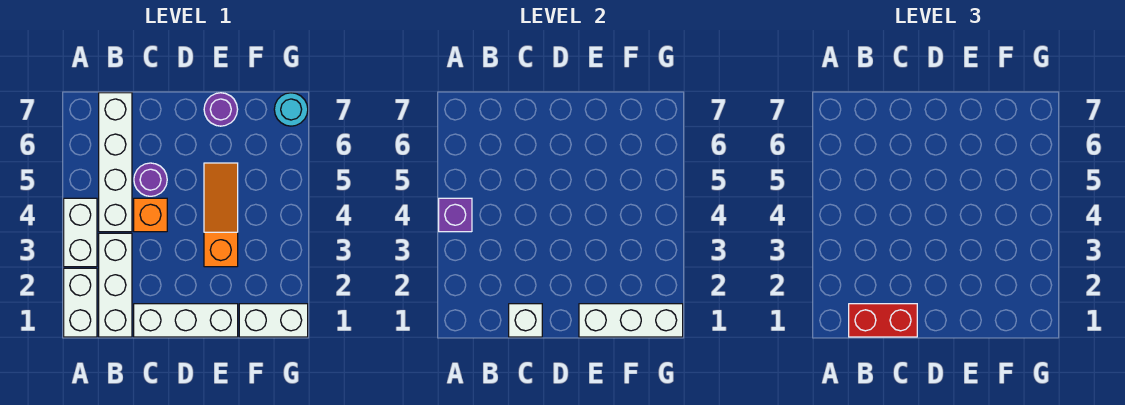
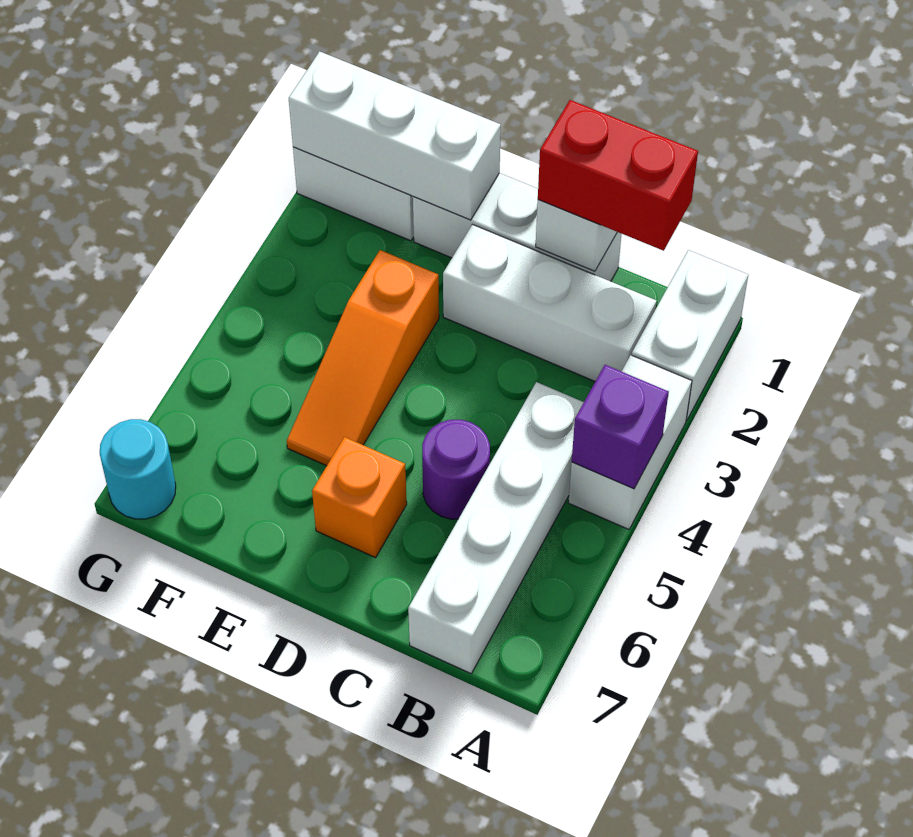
white brick B1:B3 level 1 -> white brick B2:D2 level 1
orange brick C4 level 1 -> orange brick D6 level 1
purple round brick E7 level 1 -> none

